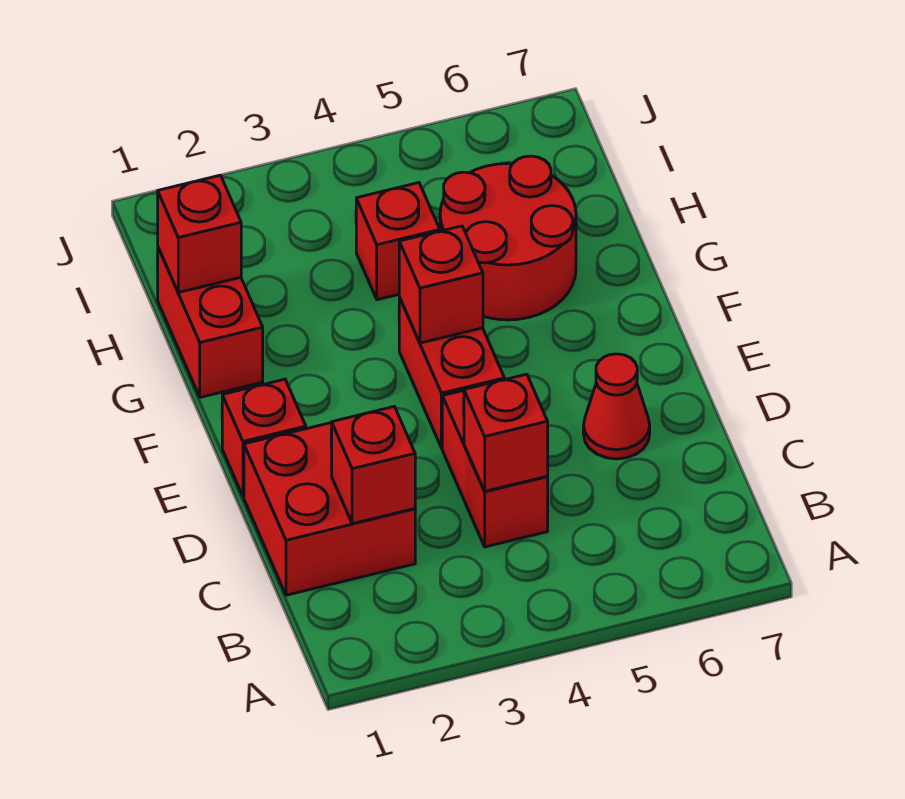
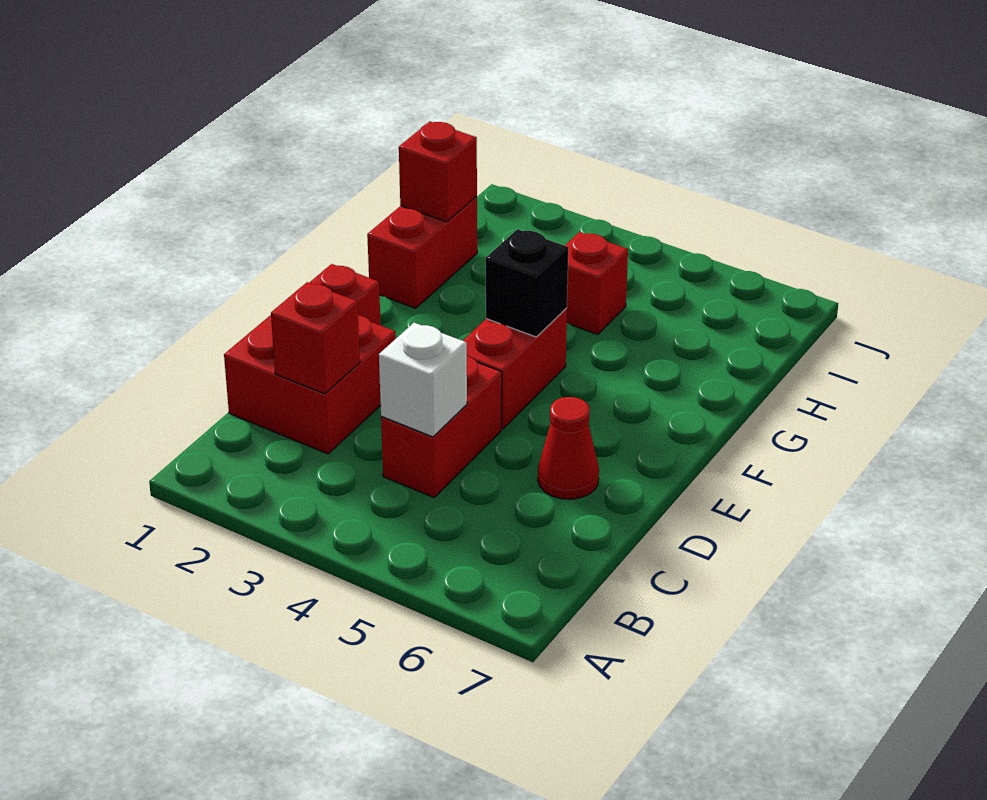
red brick C4 level 2 -> white brick C4 level 2
red brick F4 level 2 -> black brick F4 level 2
red round brick G5:H6 level 1 -> none

